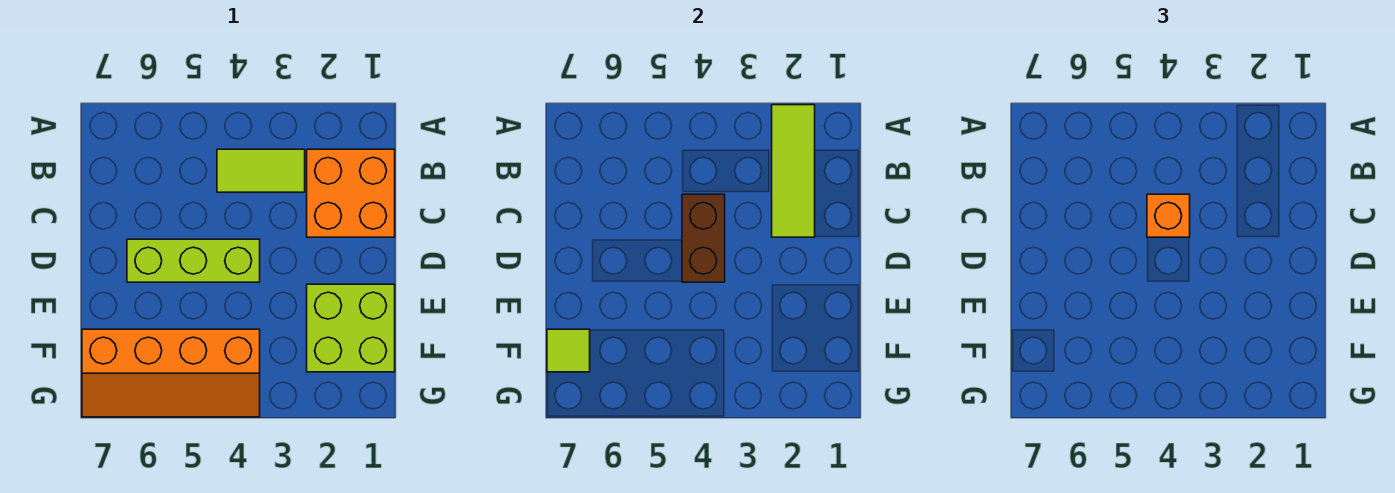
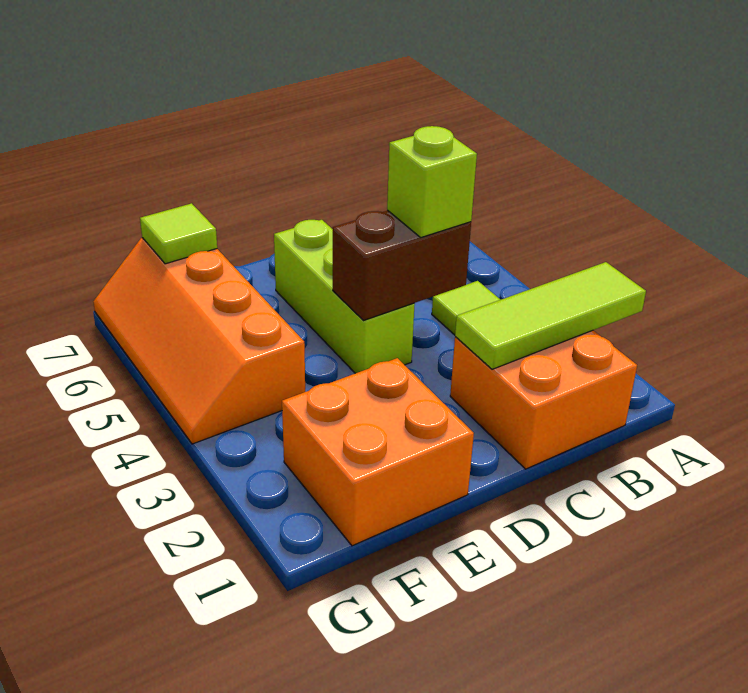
orange brick C4 level 3 -> lime brick C4 level 3
lime brick E1:F2 level 1 -> orange brick E1:F2 level 1

